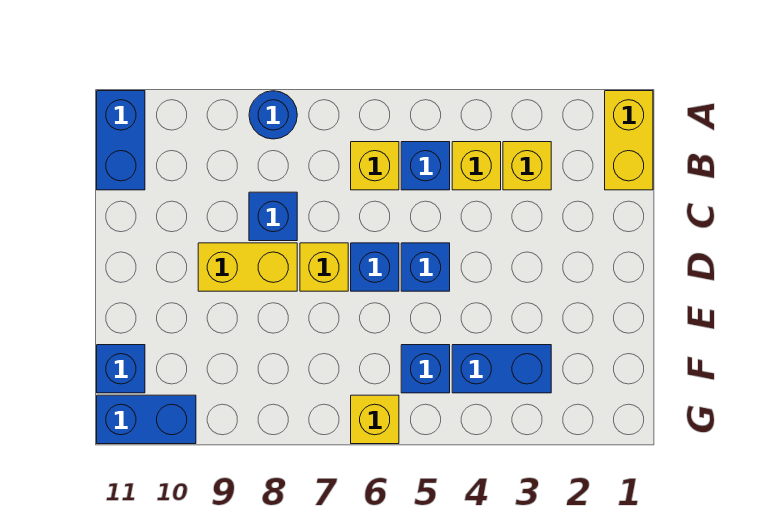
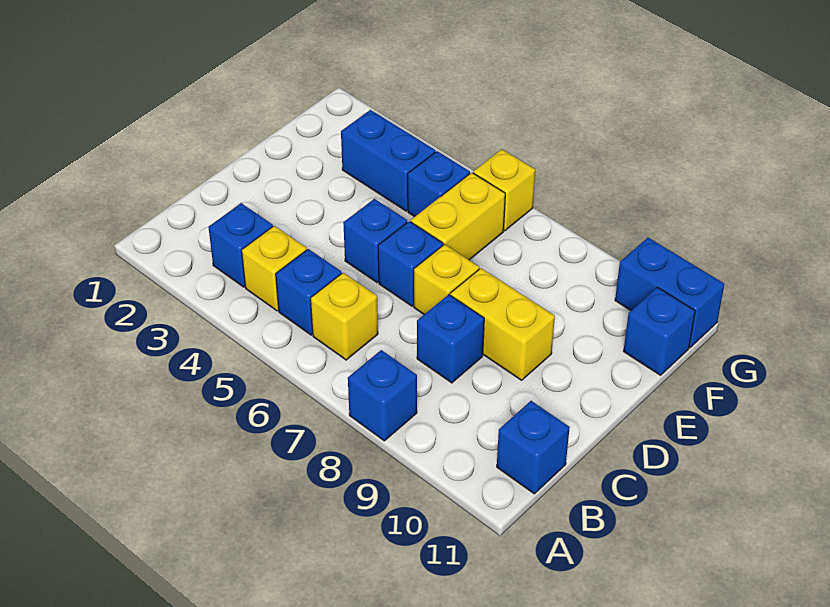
yellow brick A1:B1 level 1 -> yellow brick E6:F6 level 1
blue round brick A8 level 1 -> blue brick A8 level 1
blue brick A11:B11 level 1 -> blue brick B11 level 1
yellow brick B3 level 1 -> blue brick B3 level 1

